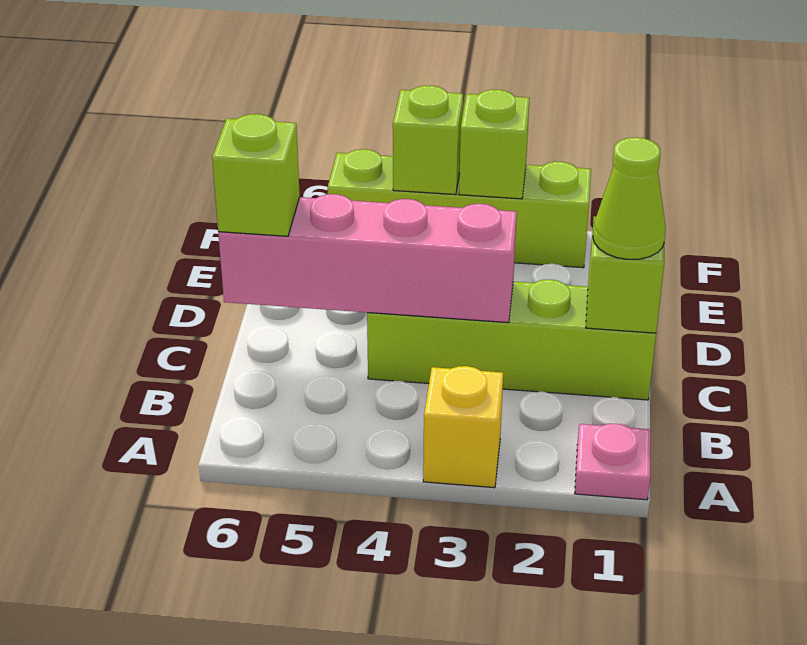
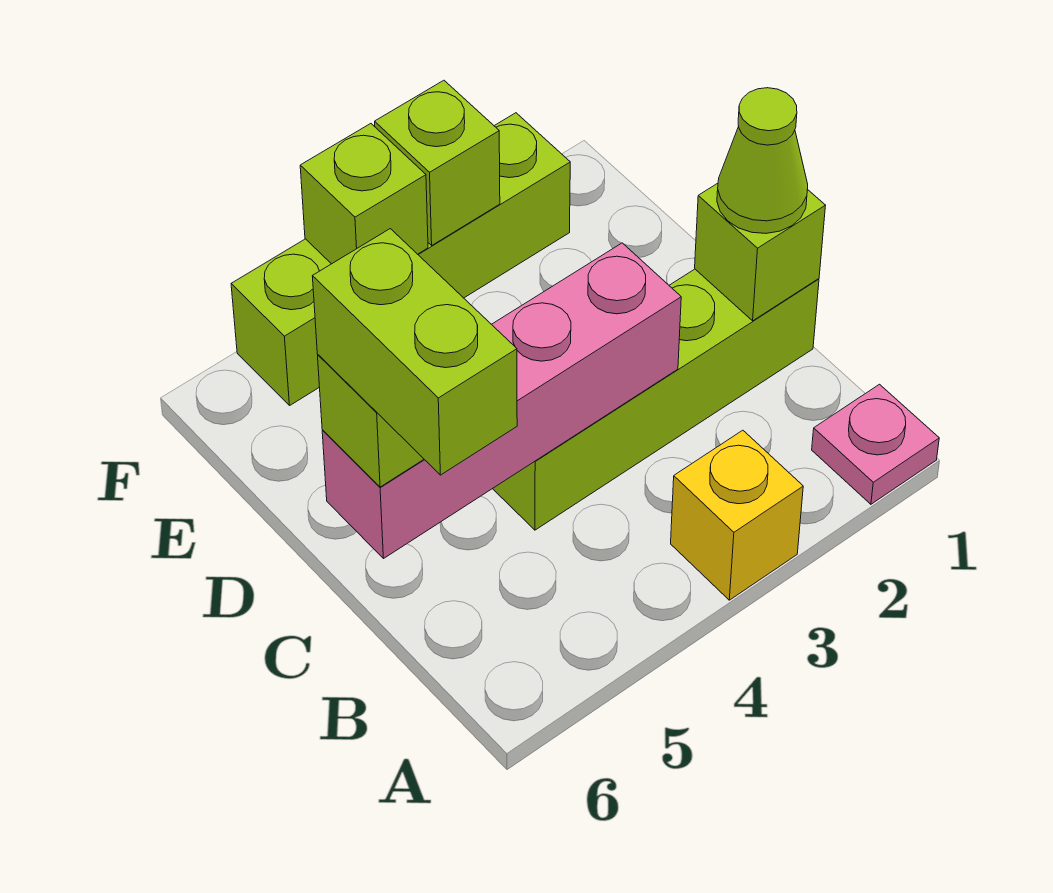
none -> lime brick B6:C6 level 4

